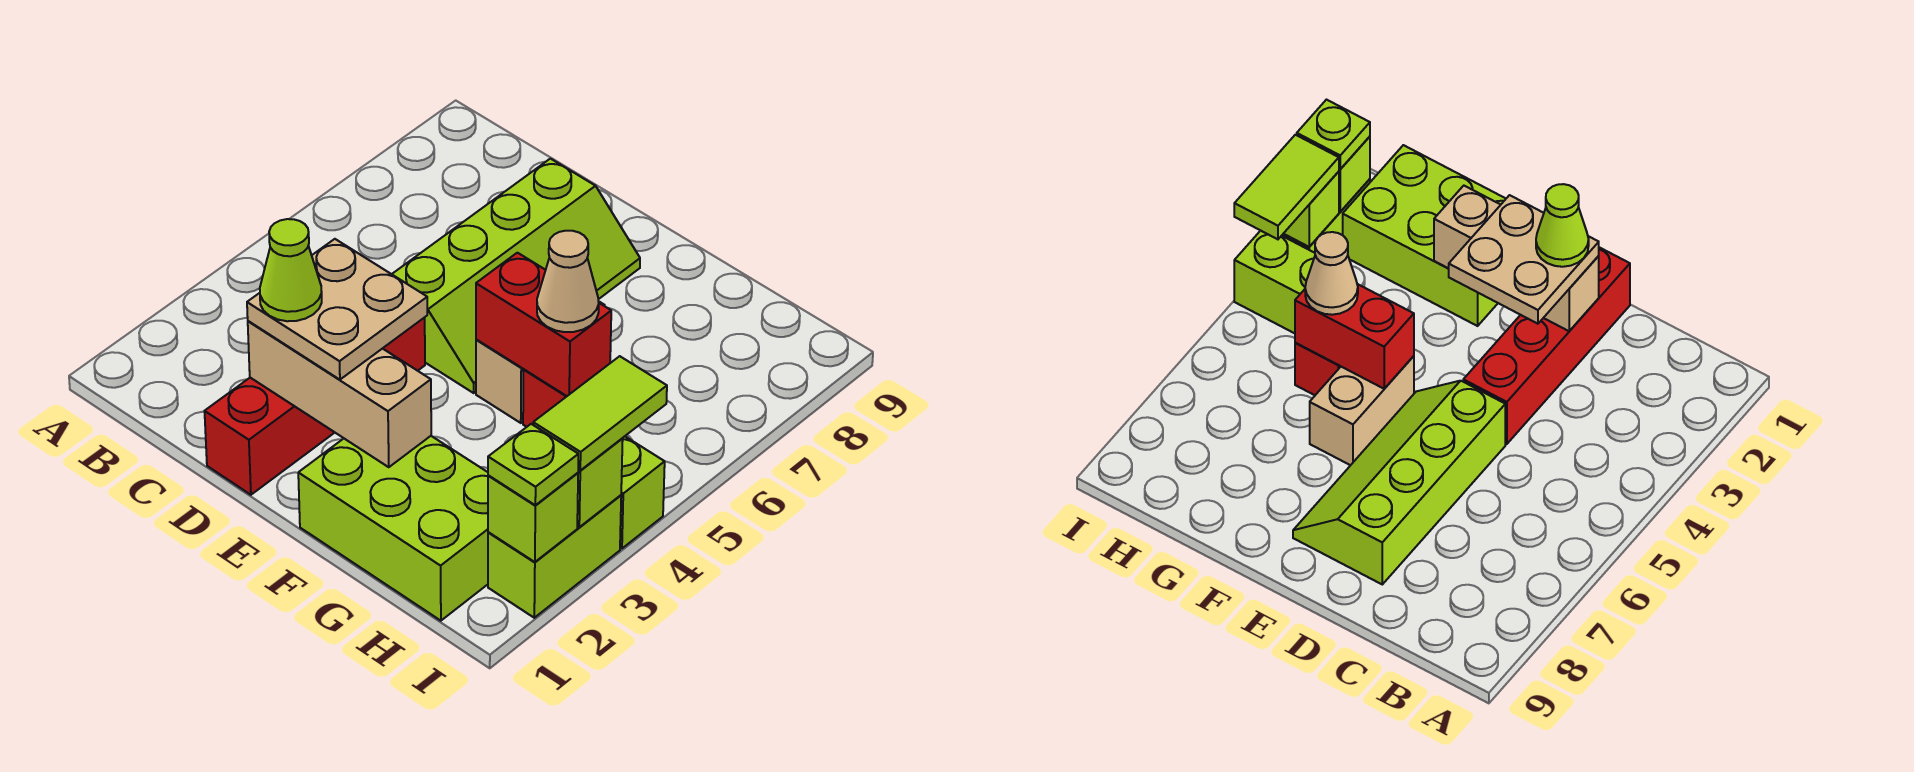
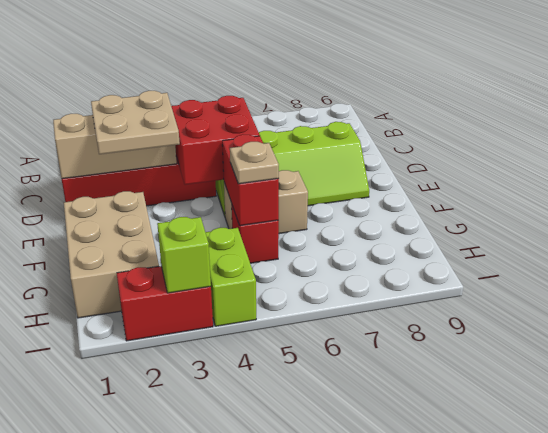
tan brick D2:F2 level 2 -> tan brick D1:D3 level 2
lime cone D2 level 4 -> none
none -> red brick D4:E5 level 2
lime brick F1:H2 level 1 -> tan brick F1:H2 level 1
tan cone G5 level 3 -> tan plate G5 level 3
lime brick I2:I3 level 1 -> red brick I2:I3 level 1
lime brick I2 level 2 -> none
lime plate I2 level 3 -> none
lime tile I3:I4 level 3 -> none

